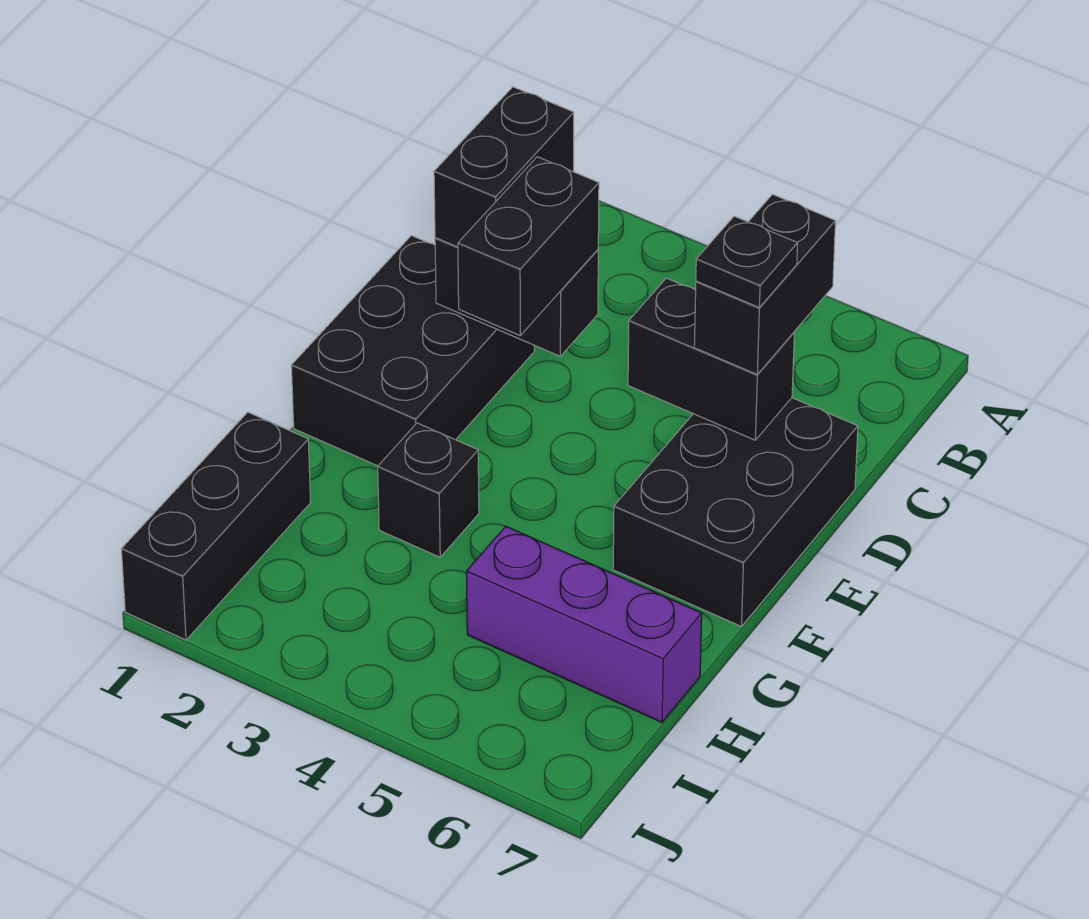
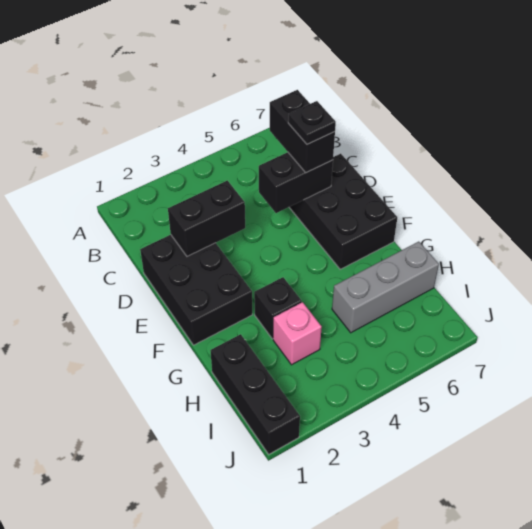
black brick C2:D2 level 3 -> none
black brick D3:E3 level 3 -> none
none -> pink brick H3 level 1
purple brick H5:H7 level 1 -> grey brick H5:H7 level 1

